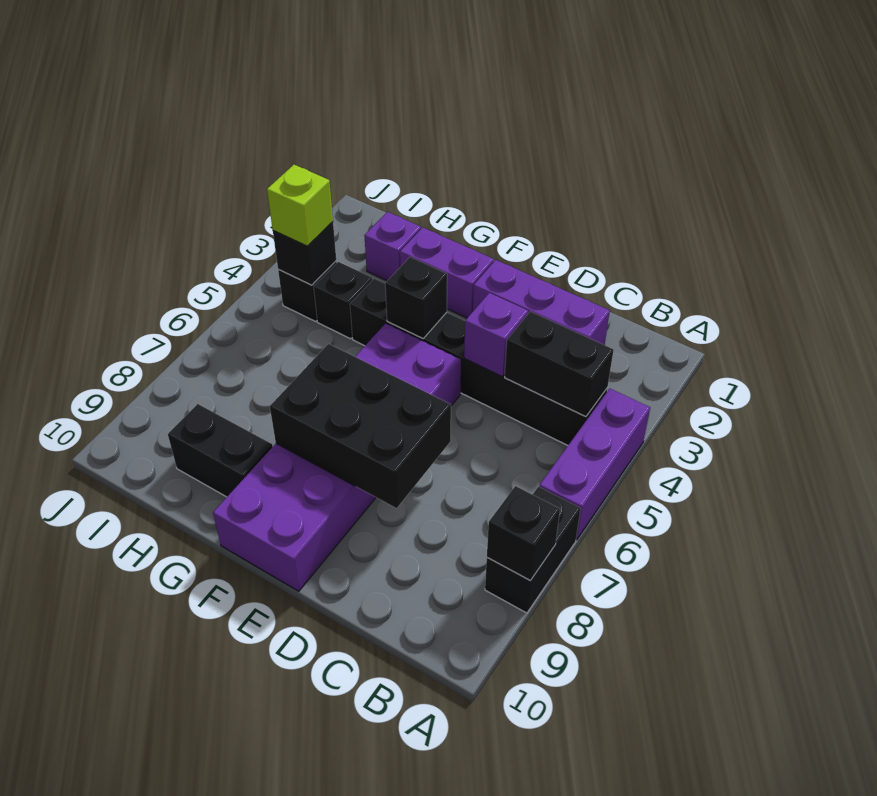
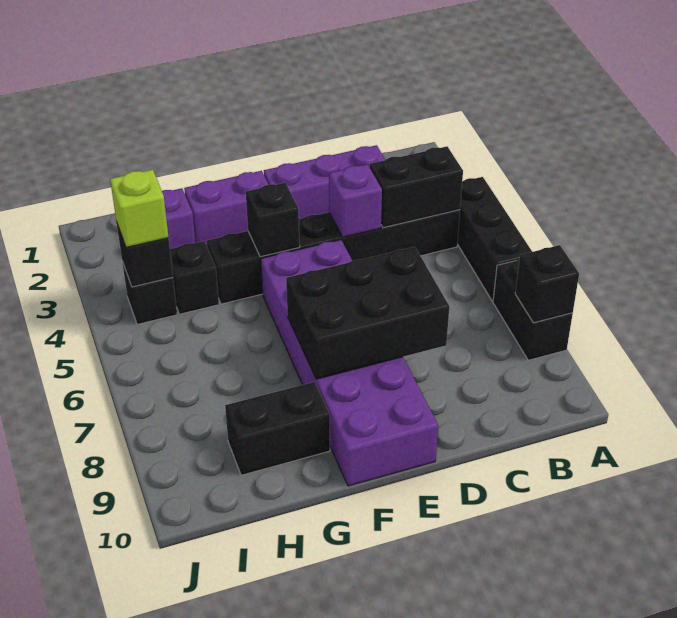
purple brick A4:A6 level 1 -> black brick A4:A6 level 1

